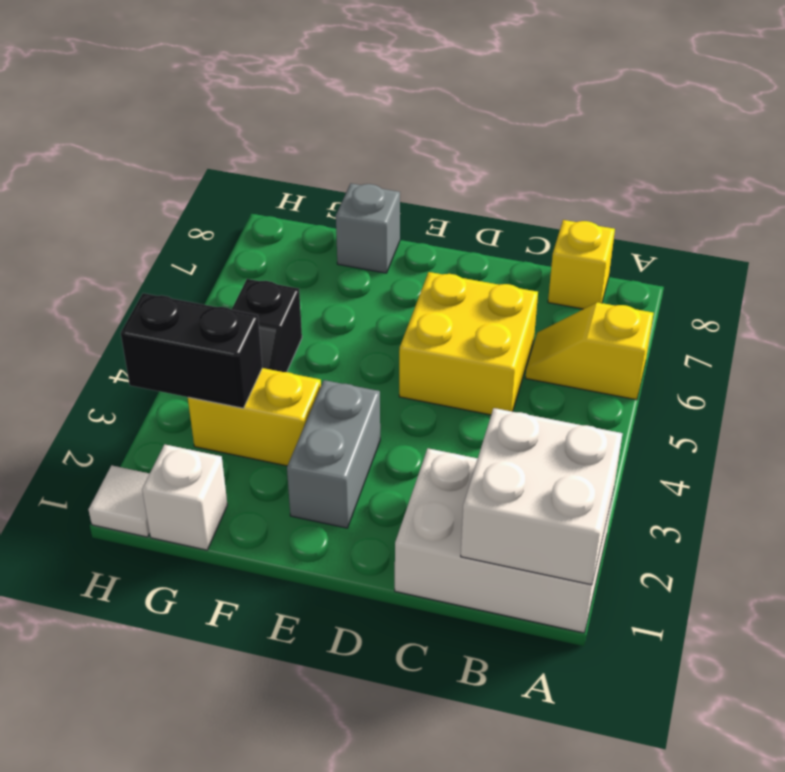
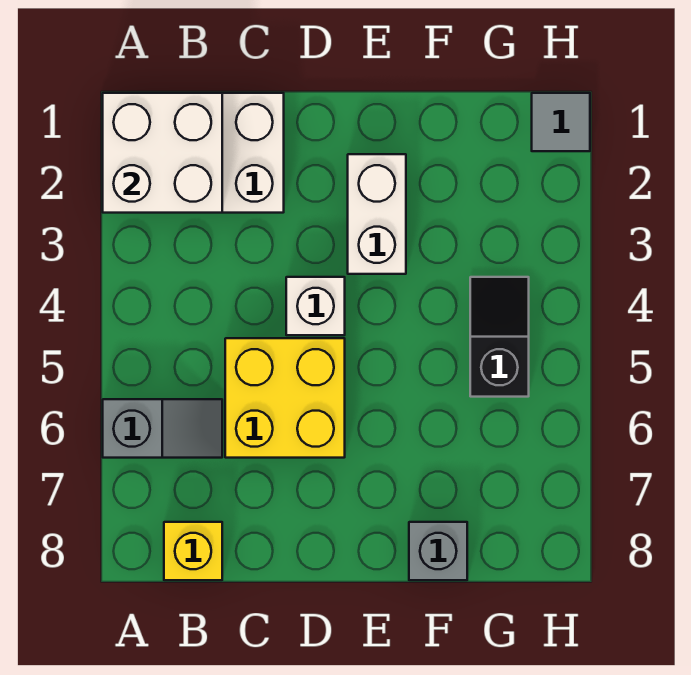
yellow slope A6:B6 level 1 top A -> grey slope A6:B6 level 1 top A
grey brick E2:E3 level 1 -> white brick E2:E3 level 1
yellow brick F3:G3 level 1 -> none
white brick G1 level 1 -> white brick D4 level 1
black brick G3:H3 level 2 -> none
white tile H1 level 1 -> grey tile H1 level 1

